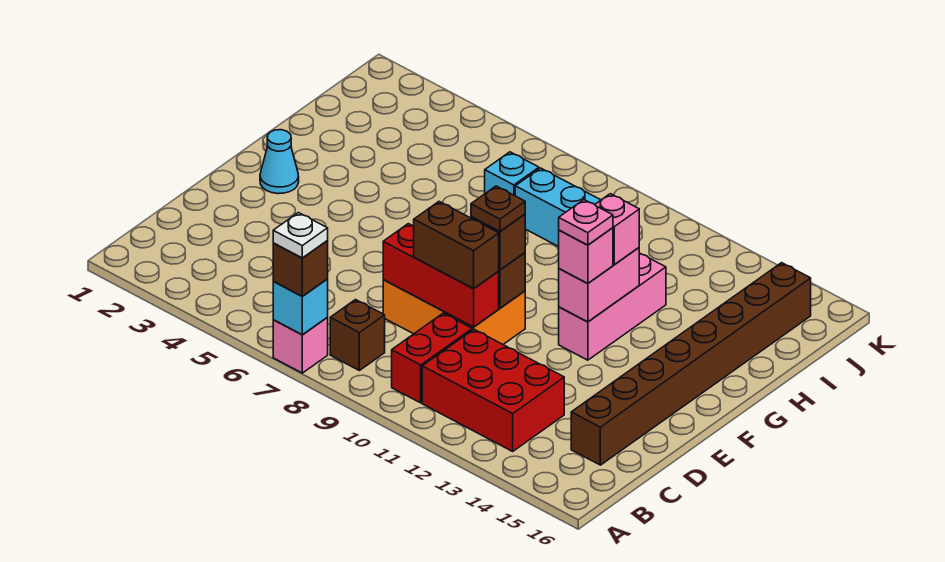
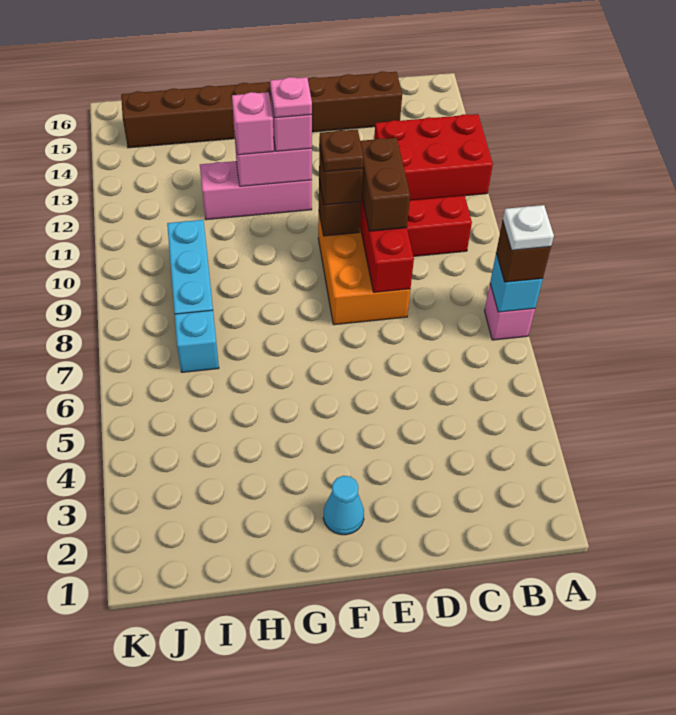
brown brick B8 level 1 -> none
red brick B11:C13 level 1 -> red brick A12:C13 level 1

